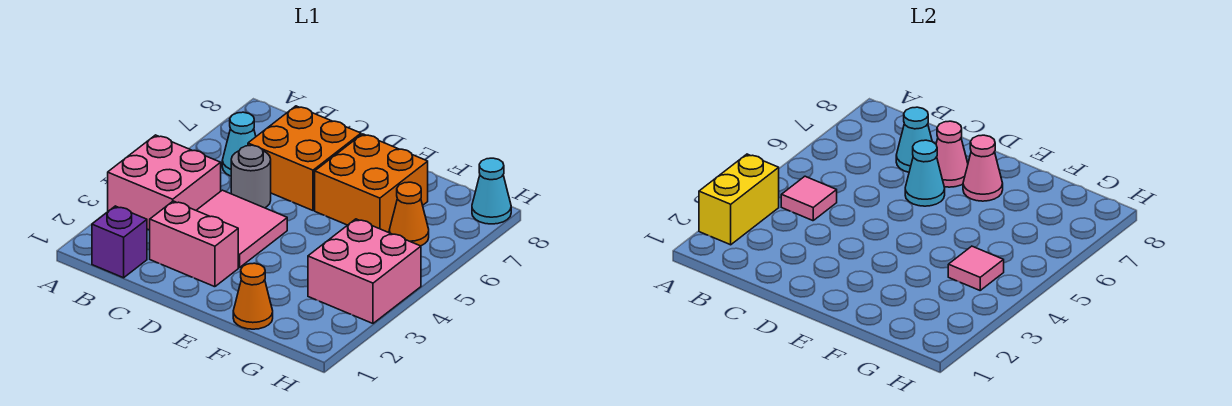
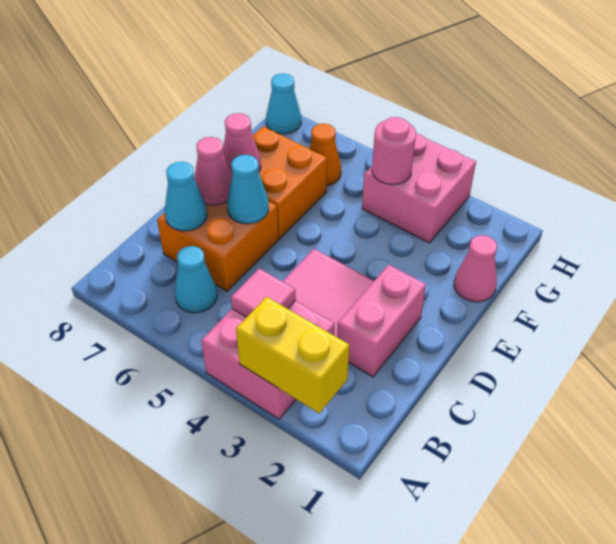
purple brick B1 level 1 -> none
grey round brick C5 level 1 -> none
orange cone F1 level 1 -> pink cone F1 level 1
pink tile G4 level 2 -> pink round brick G4 level 2

